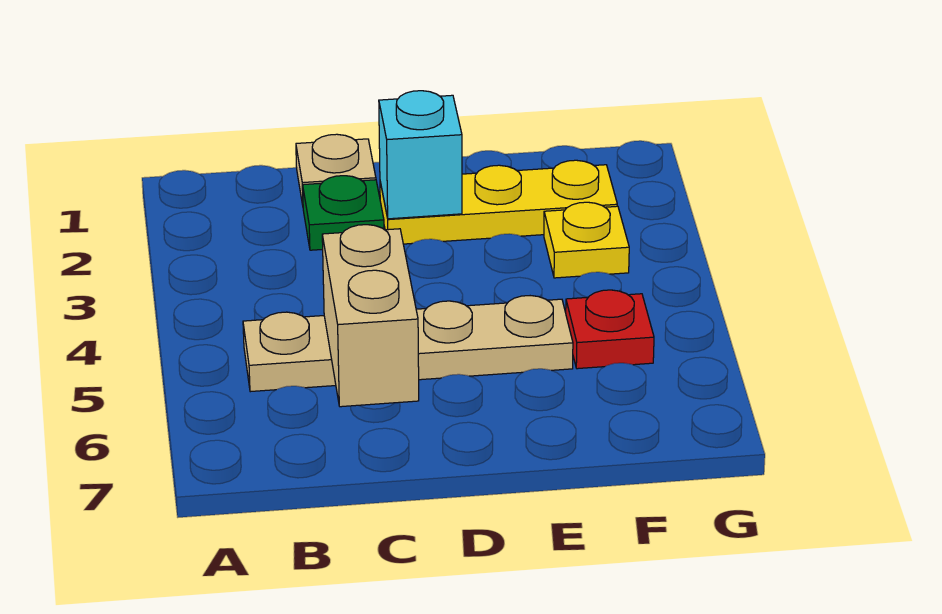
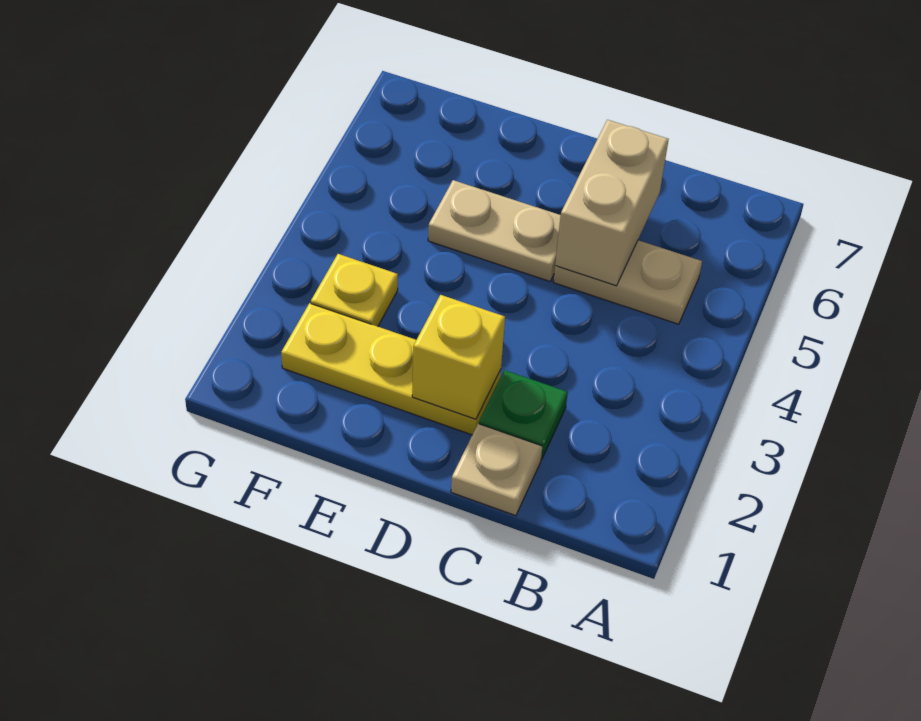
cyan brick D2 level 2 -> yellow brick D2 level 2
red plate F5 level 1 -> none

